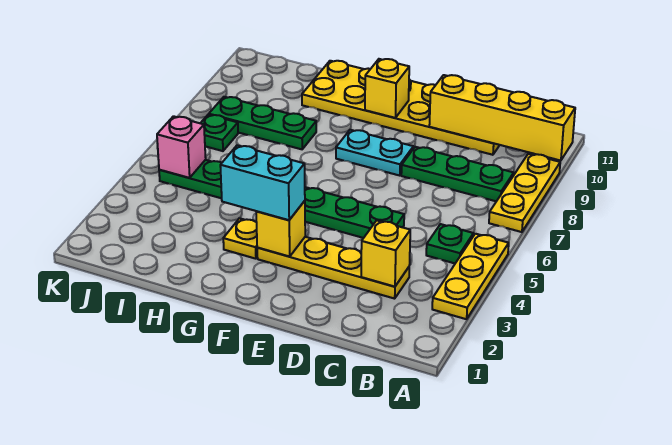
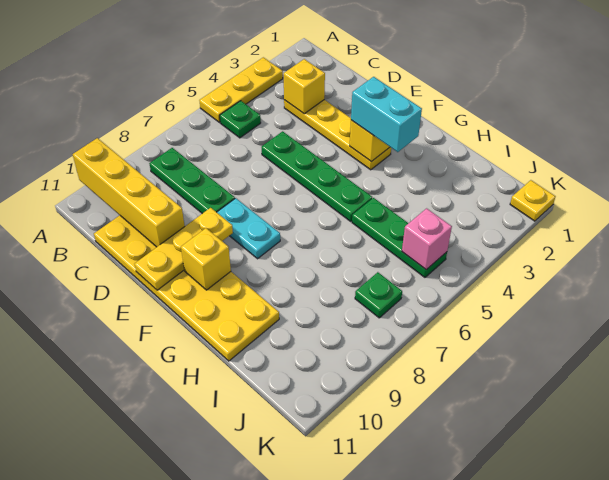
yellow plate A7:A9 level 1 -> yellow plate E9:E11 level 2
yellow plate G3 level 1 -> yellow plate K1 level 1
green plate H8:J8 level 1 -> none

